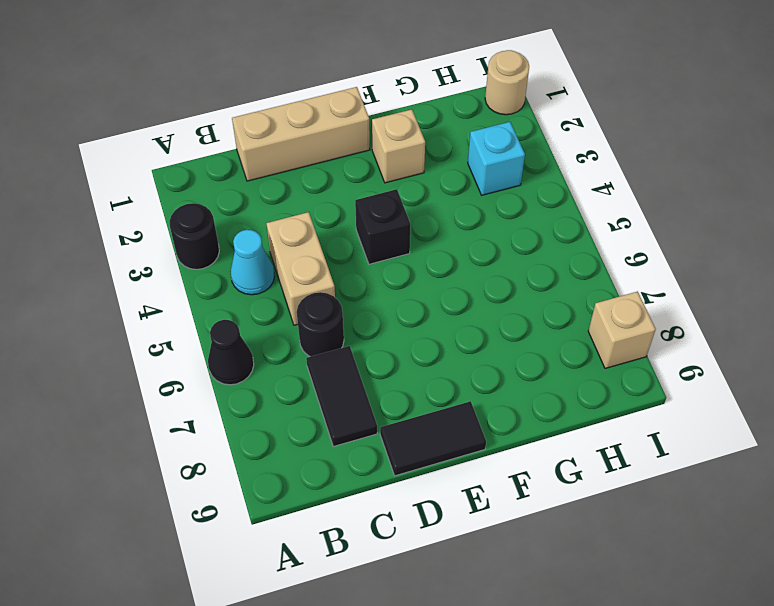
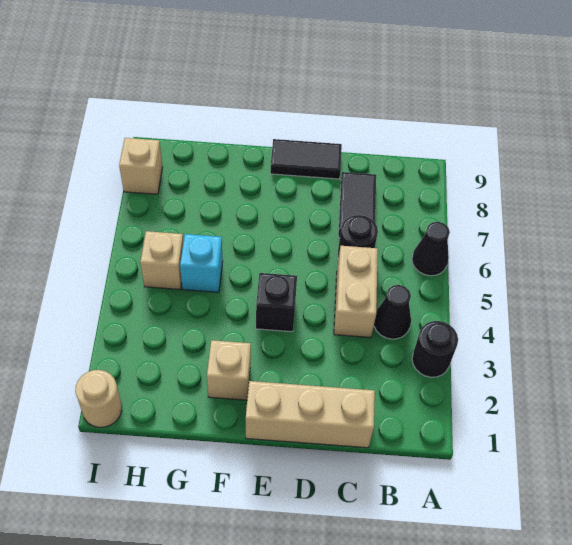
cyan cone B4 level 1 -> black cone B4 level 1
cyan brick H3 level 1 -> cyan brick G5 level 1
none -> tan brick H5 level 1

